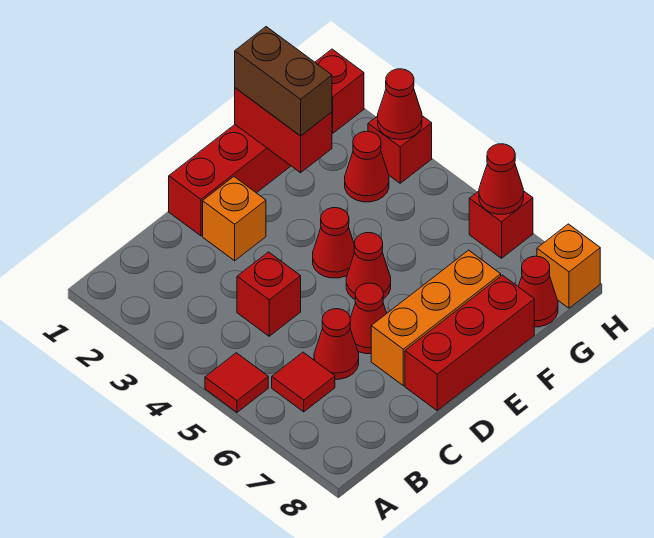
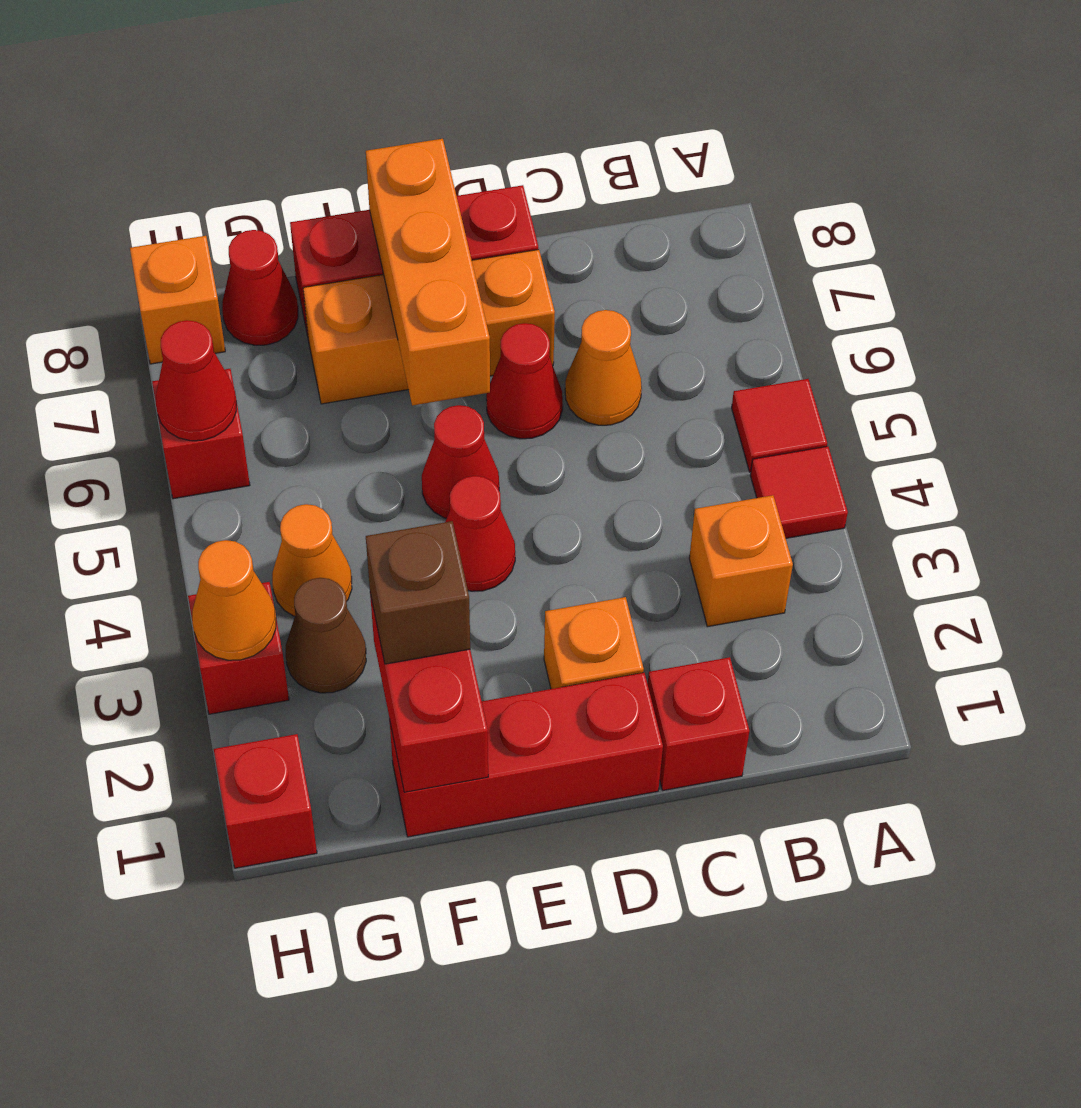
none -> orange brick B3 level 1
red tile B6 level 1 -> red tile A4 level 1
red brick C4 level 1 -> red brick C1 level 1
red cone C6 level 1 -> orange cone C6 level 1
none -> orange brick E6:E8 level 2
brown brick F1:F2 level 3 -> brown brick F2 level 3
red cone G3 level 1 -> brown cone G3 level 1
none -> orange cone G4 level 1
red cone H3 level 2 -> orange cone H3 level 2

